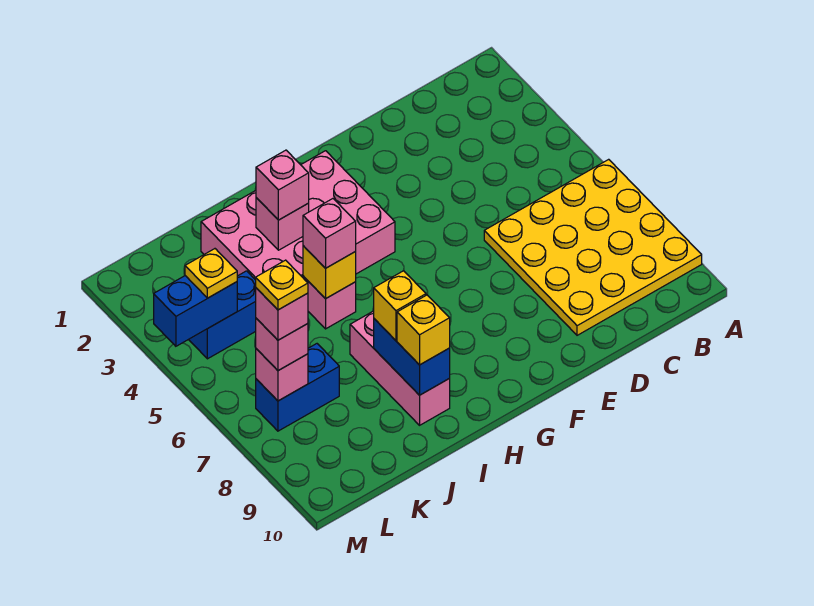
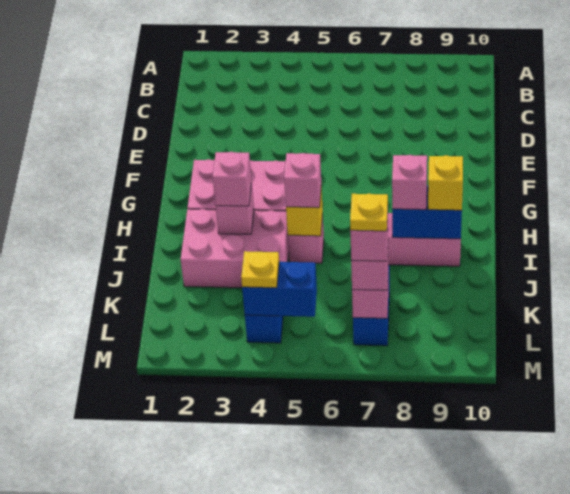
yellow plate A6:D9 level 1 -> none
yellow brick I8 level 3 -> pink brick I8 level 3
blue brick L4:M4 level 2 -> blue brick L4:L5 level 2

